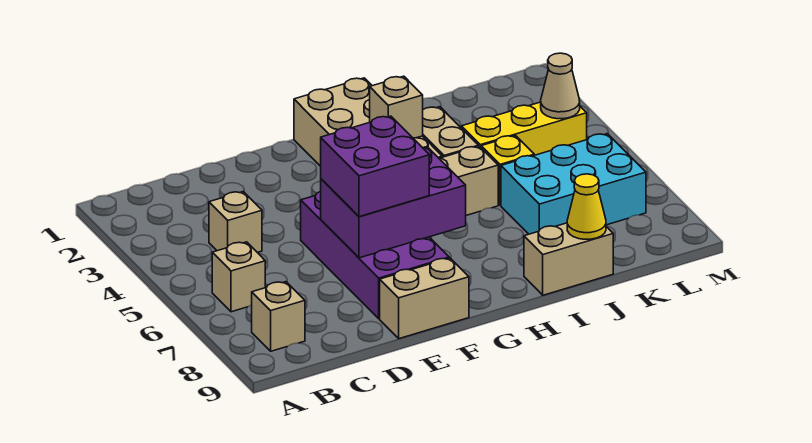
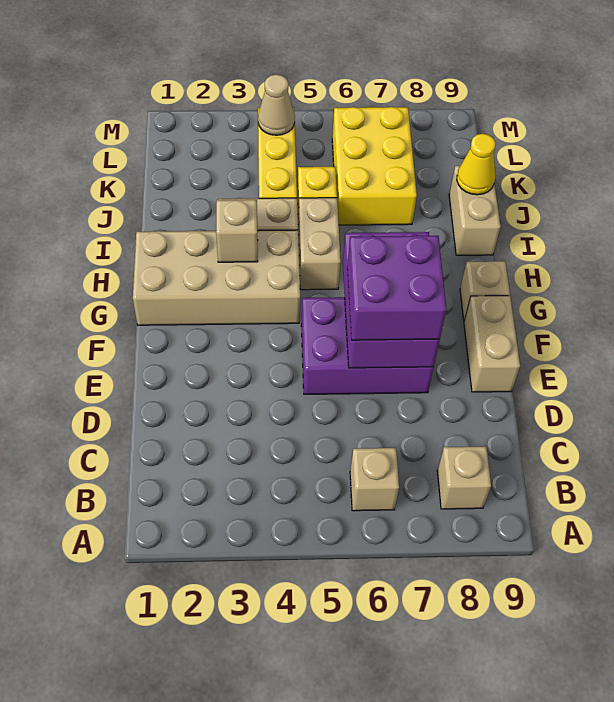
tan brick C4 level 1 -> tan brick G9 level 1
purple brick E5:F8 level 1 -> purple brick E5:F7 level 1
cyan brick J6:L7 level 1 -> yellow brick J6:L7 level 1

